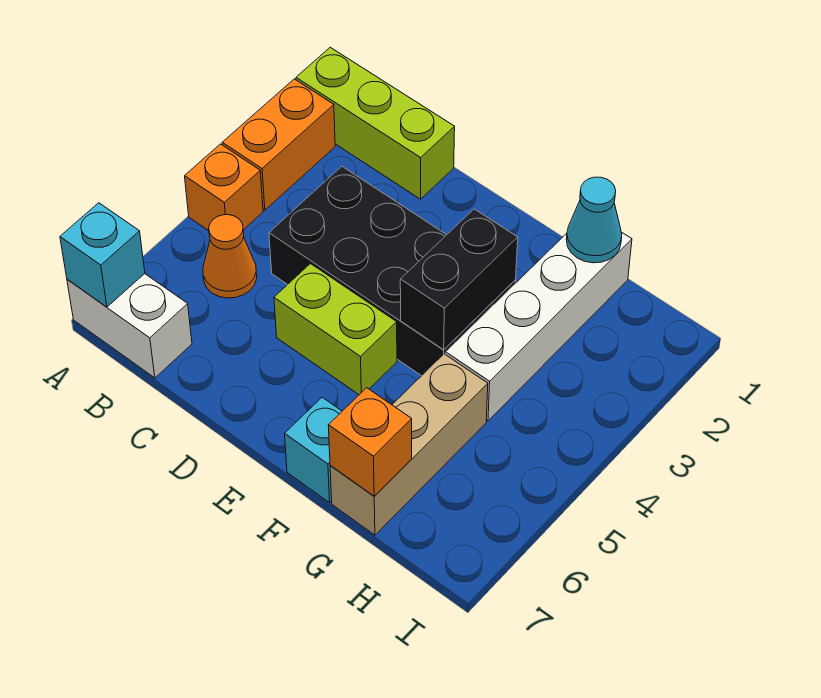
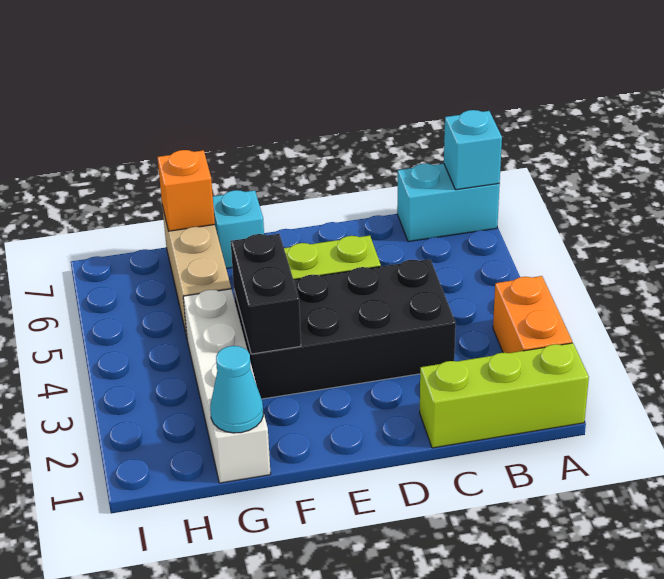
orange brick A4 level 1 -> none
white brick A7:B7 level 1 -> cyan brick A7:B7 level 1
orange cone B5 level 1 -> none

